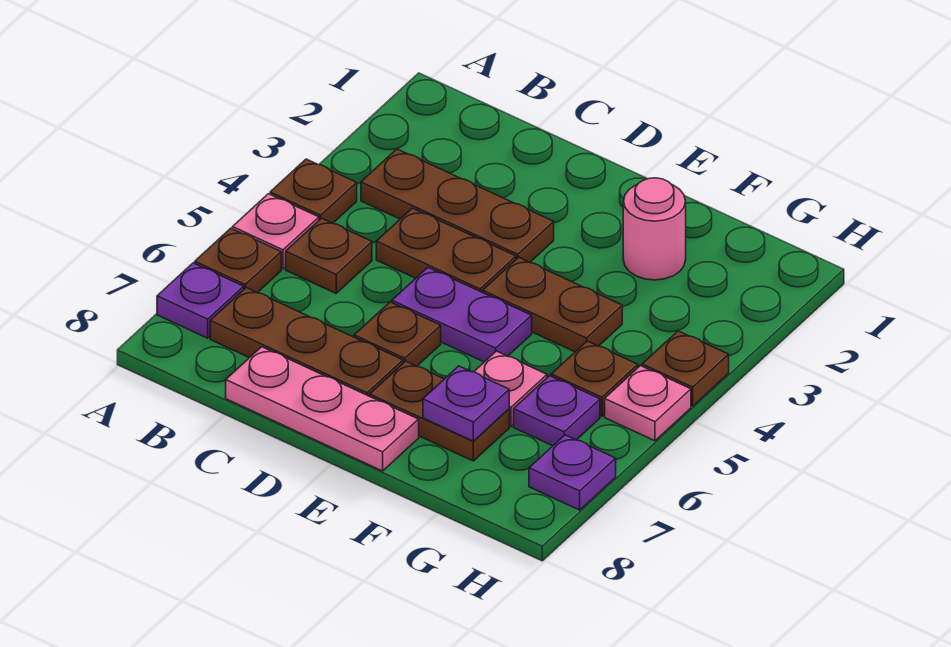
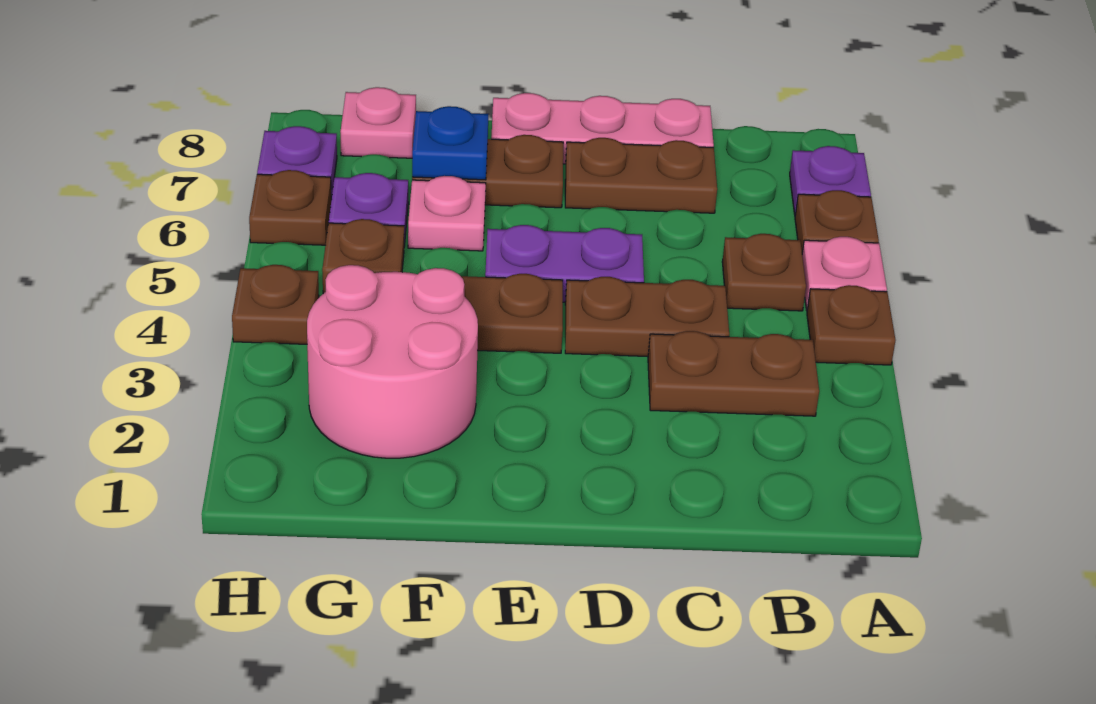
brown plate B3:D3 level 1 -> brown plate B3:C3 level 1
brown plate B7:D7 level 1 -> brown plate C7:D7 level 1
brown plate D6 level 1 -> brown plate H6 level 1
pink round brick F2 level 1 -> pink round brick F2:G3 level 1
purple plate F7 level 2 -> blue plate F7 level 2
pink plate H5 level 1 -> pink plate G8 level 1

